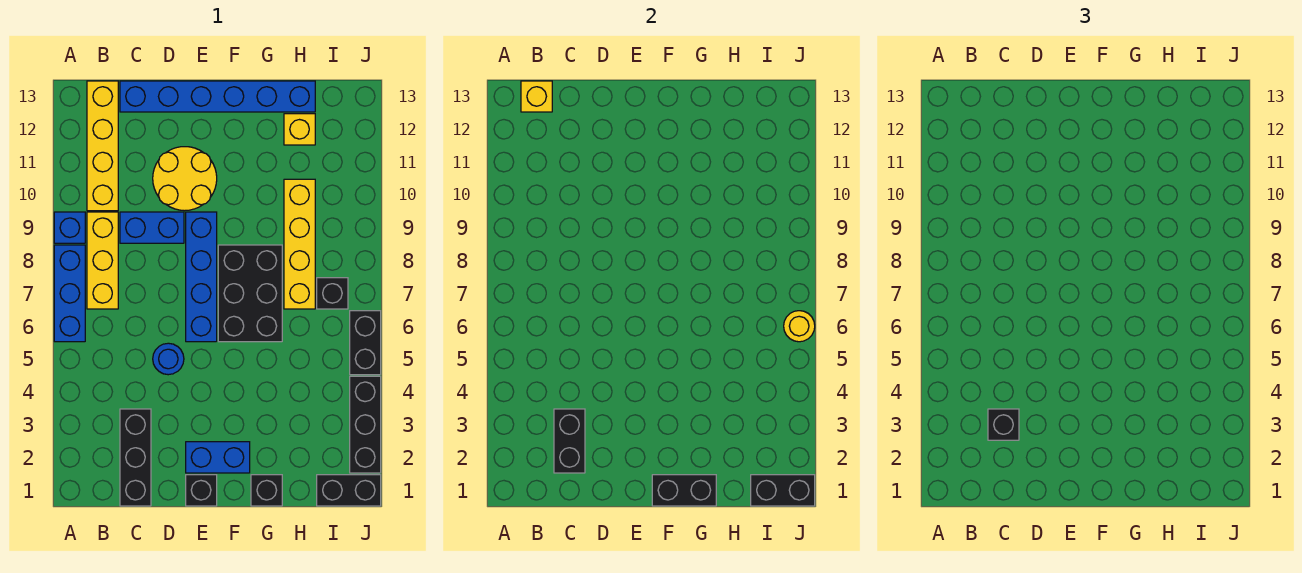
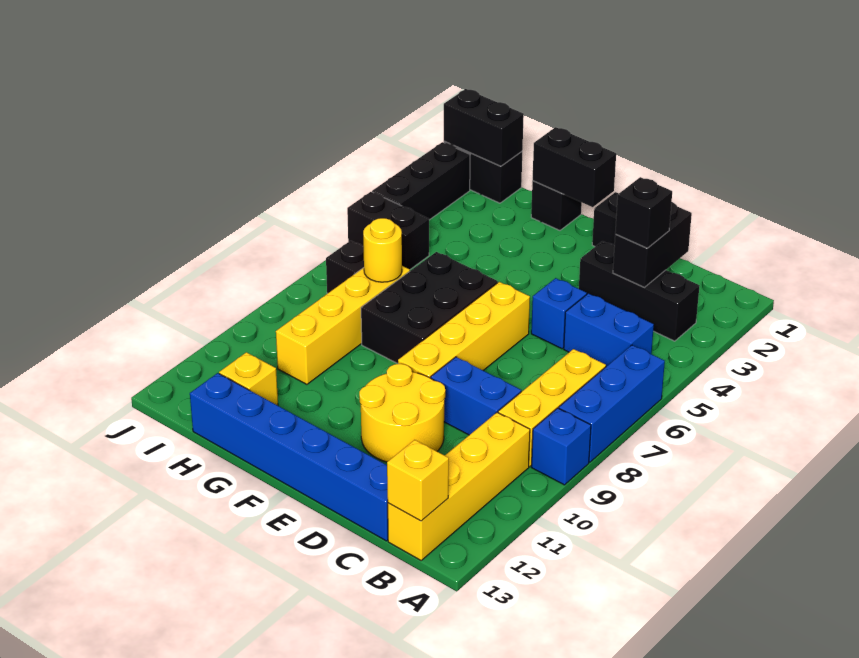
black brick C1:C3 level 1 -> black brick B3:D3 level 1
blue round brick D5 level 1 -> blue brick D5 level 1
blue brick E2:F2 level 1 -> blue brick B5:C5 level 1
blue brick E6:E9 level 1 -> yellow brick E6:E9 level 1
black brick J5:J6 level 1 -> black brick I5:J5 level 1
yellow round brick J6 level 2 -> yellow round brick H7 level 2

